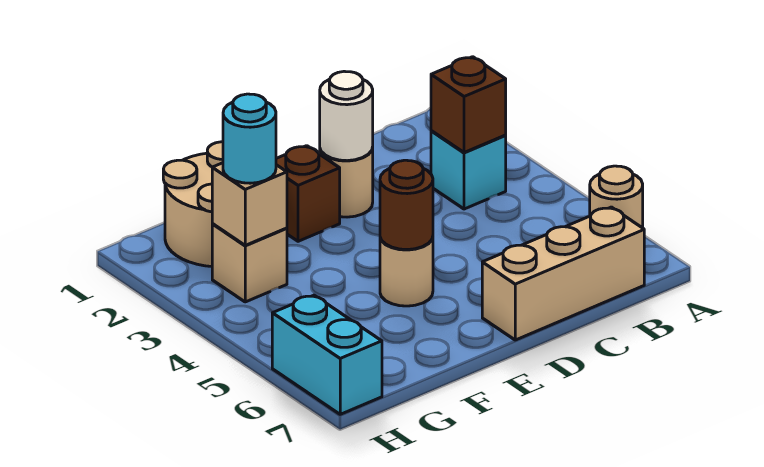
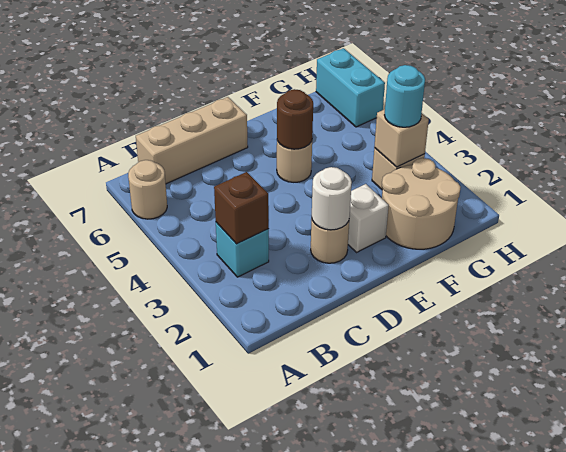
brown brick E2 level 1 -> white brick E2 level 1

